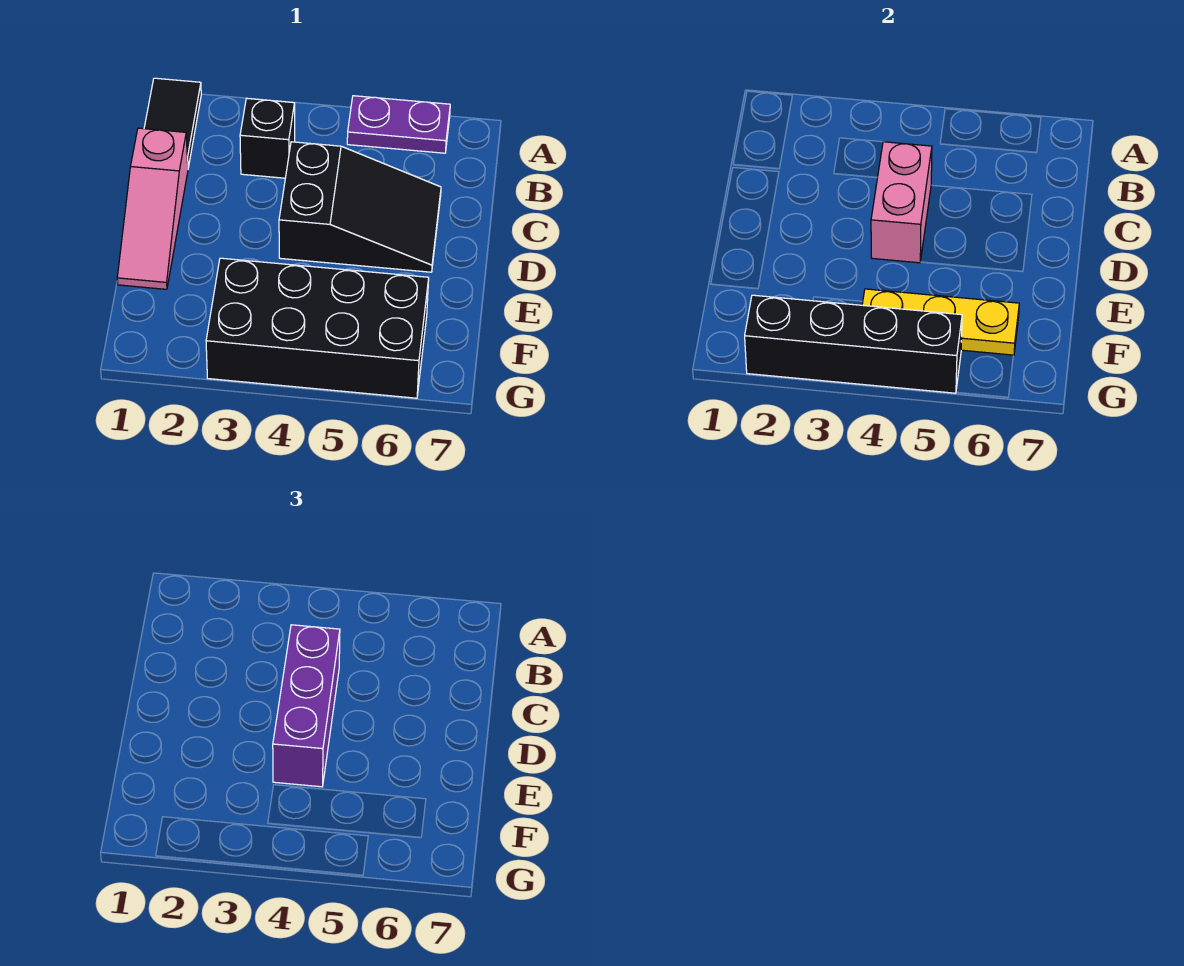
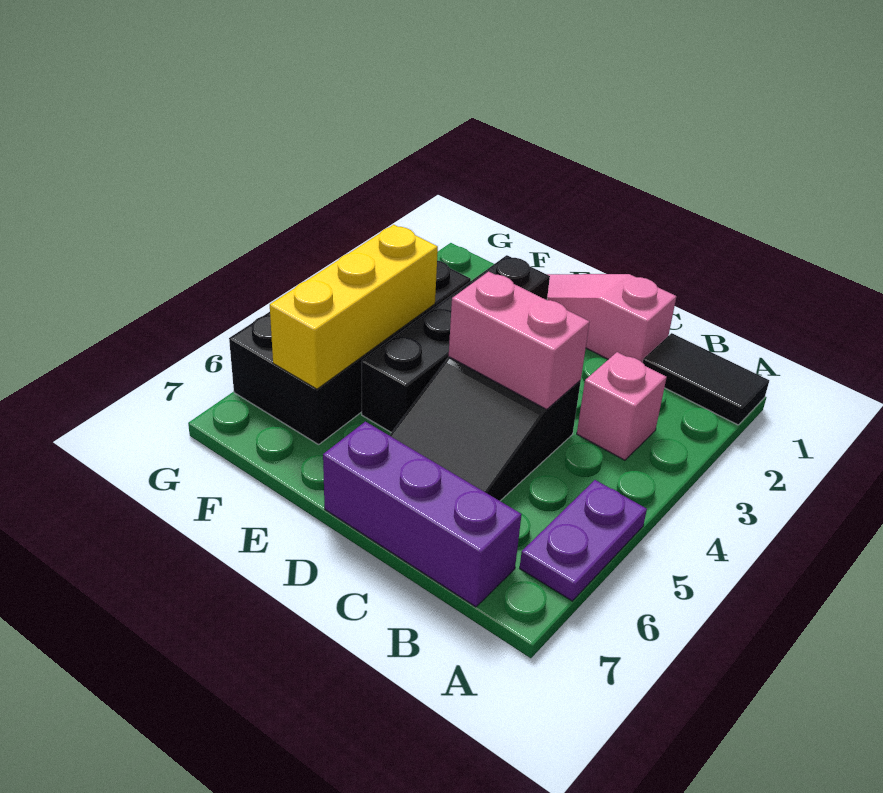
black brick B3 level 1 -> pink brick B3 level 1
purple brick C4:E4 level 3 -> purple brick B7:D7 level 1
yellow plate F4:F6 level 2 -> yellow brick F4:F6 level 2
black brick G2:G5 level 2 -> black brick E2:E5 level 1

